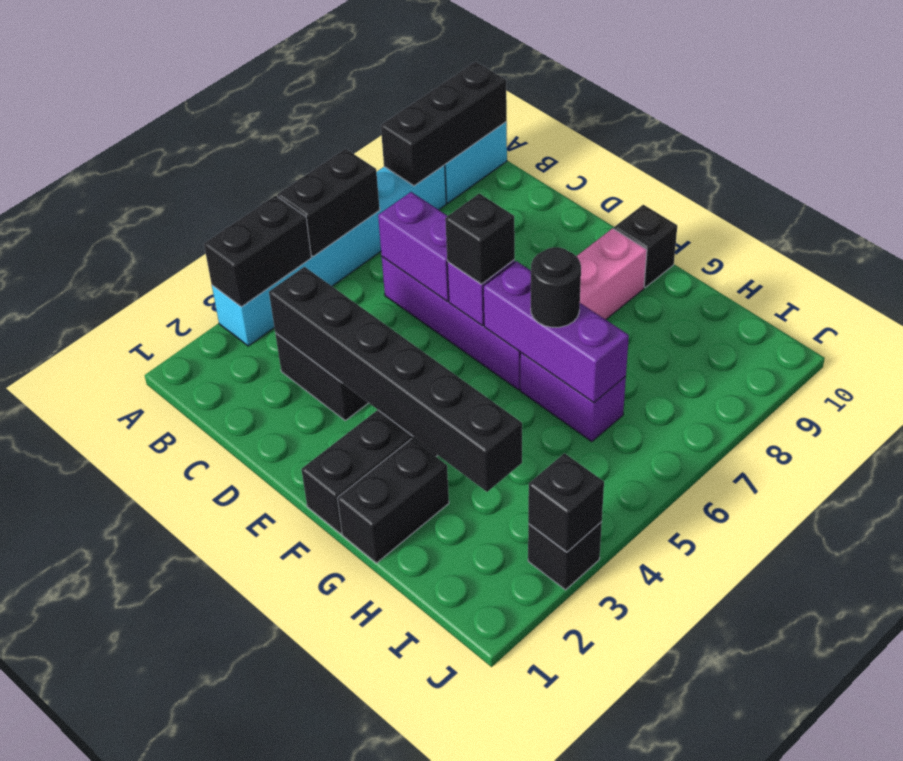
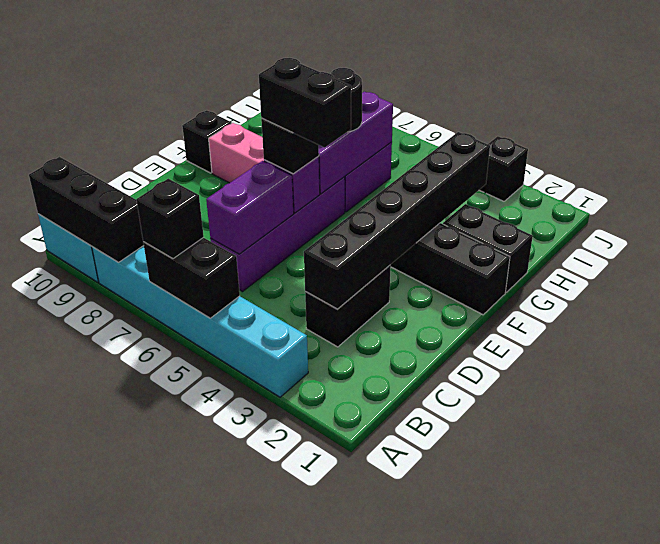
black brick A3:A4 level 2 -> black brick E5:E6 level 4
black brick J3 level 2 -> black brick A6 level 3

